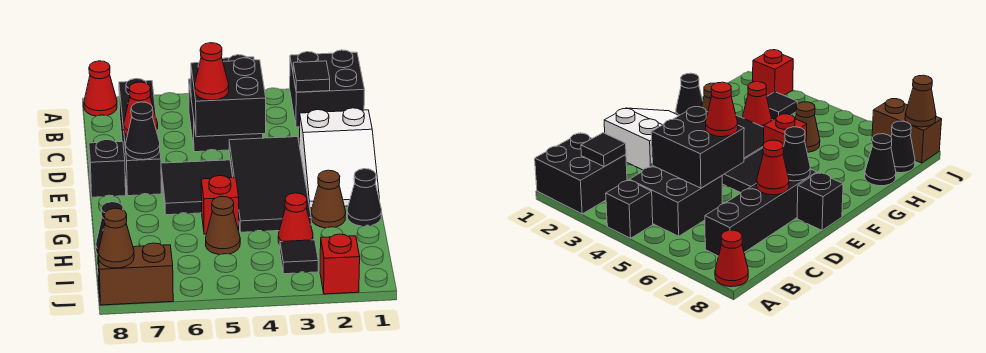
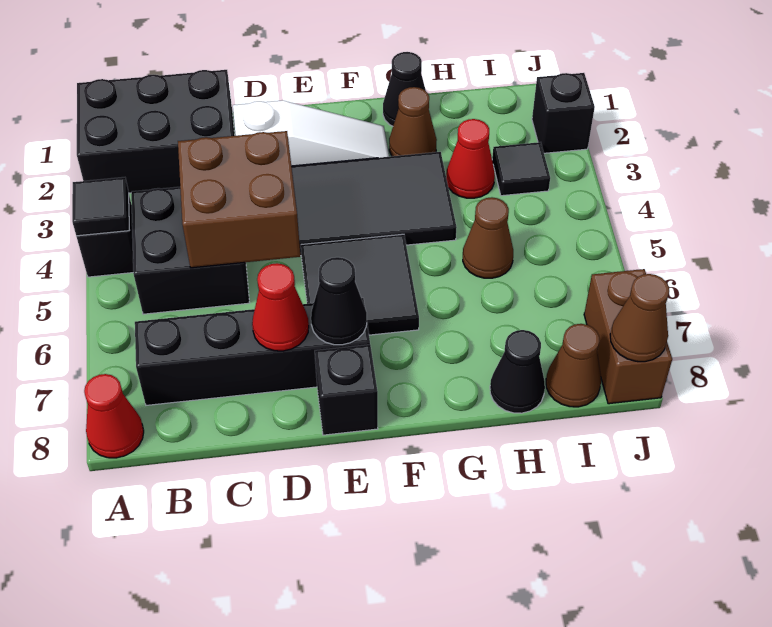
black brick A1:B2 level 1 -> black brick A1:C2 level 1
black tile B2 level 2 -> black tile A4 level 2
black brick C4:D5 level 2 -> brown brick C4:D5 level 2
white slope D1:F2 level 1 top D -> white slope D2:F2 level 1 top D
red cone D5 level 3 -> none
red brick G5 level 1 -> none
black cone I8 level 1 -> brown cone I8 level 1
red brick J2 level 1 -> black brick J2 level 1

